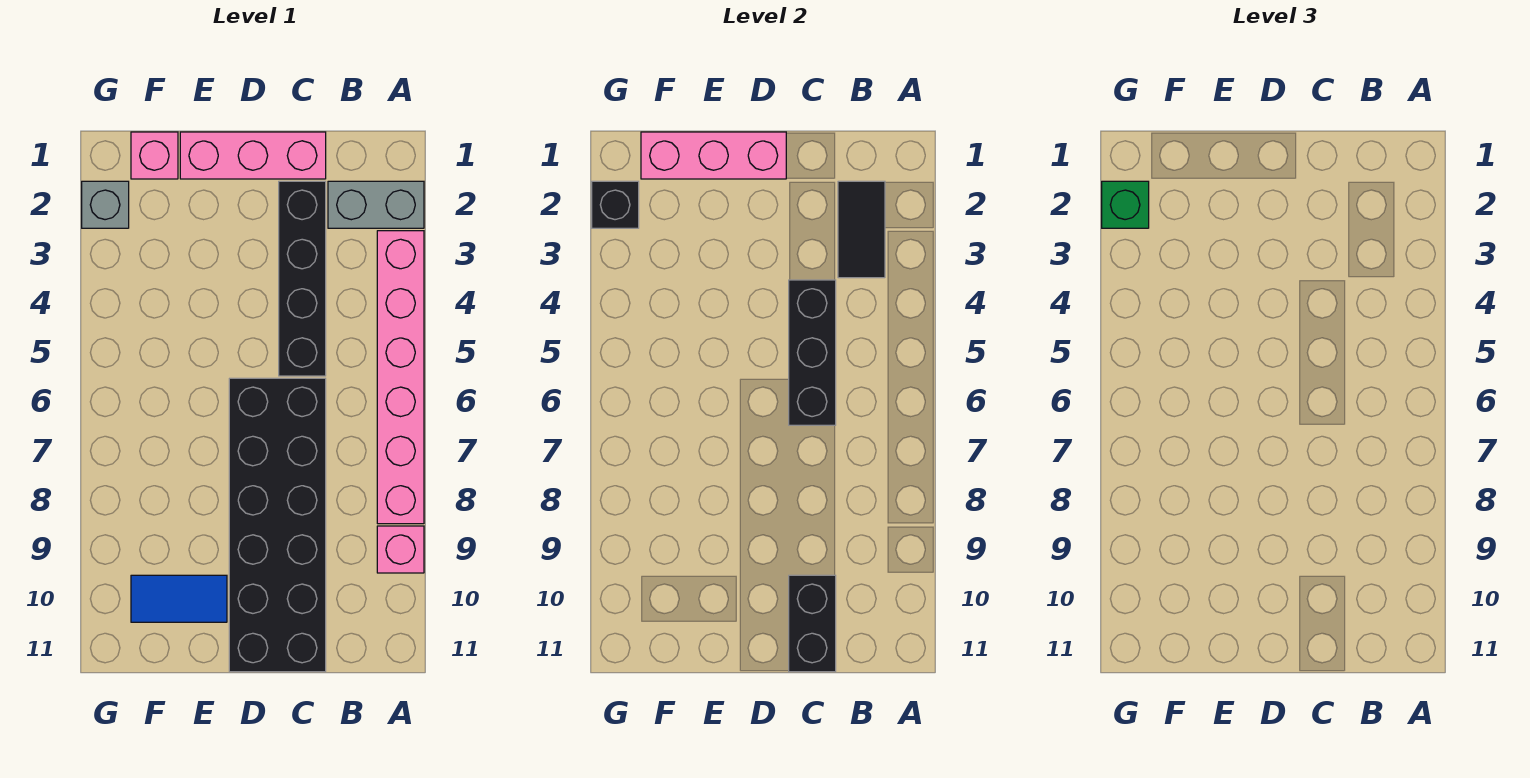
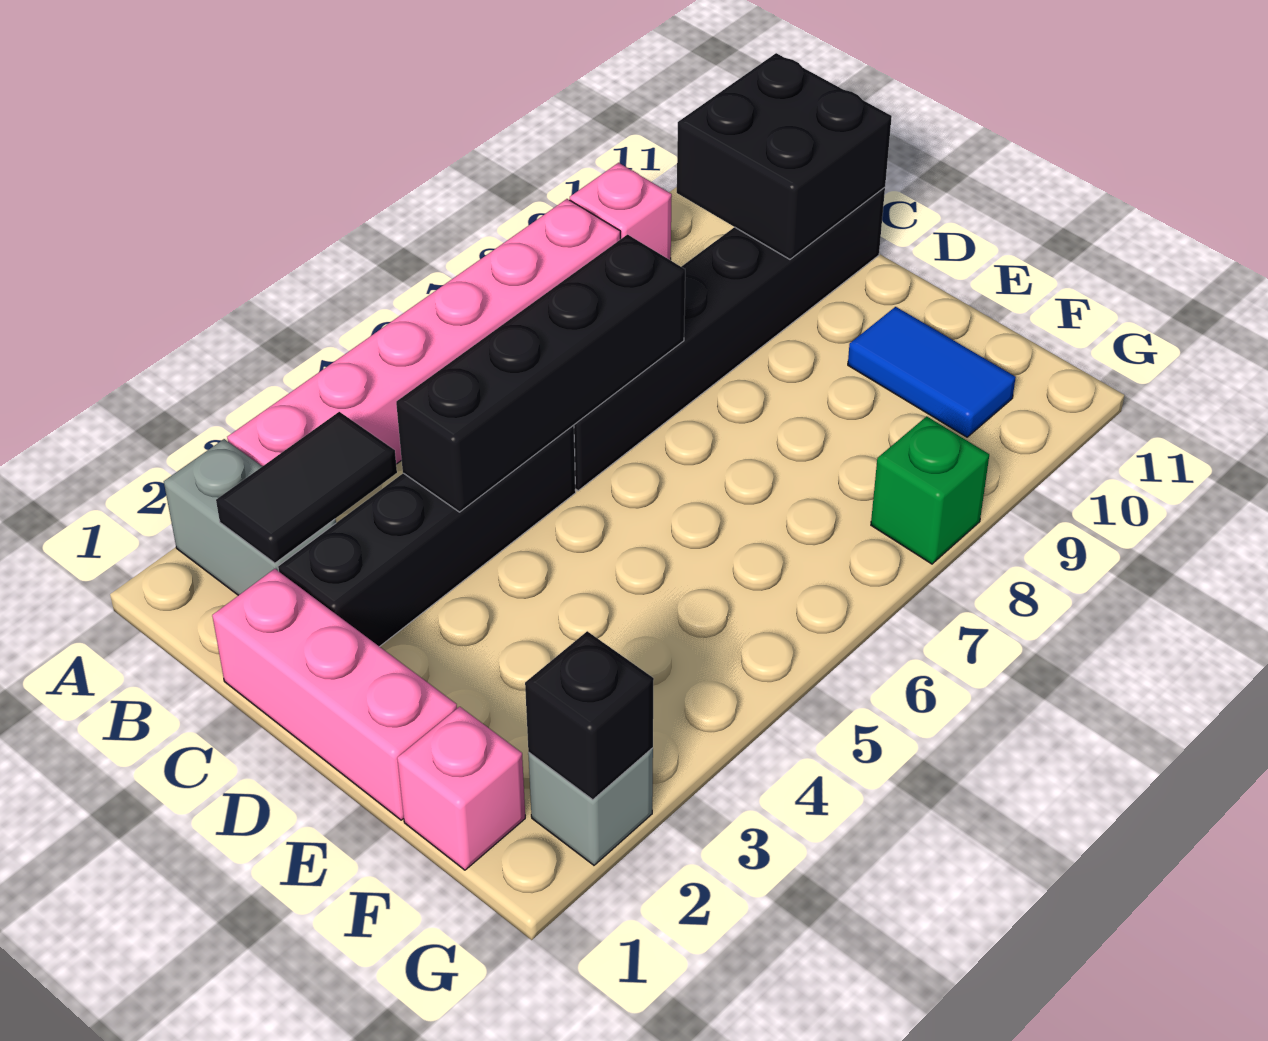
black brick C4:C6 level 2 -> black brick C4:C7 level 2
black brick C6:D11 level 1 -> black brick C6:C11 level 1
black brick C10:C11 level 2 -> black brick B10:C11 level 2
pink brick D1:F1 level 2 -> none
green brick G2 level 3 -> green brick G8 level 1

